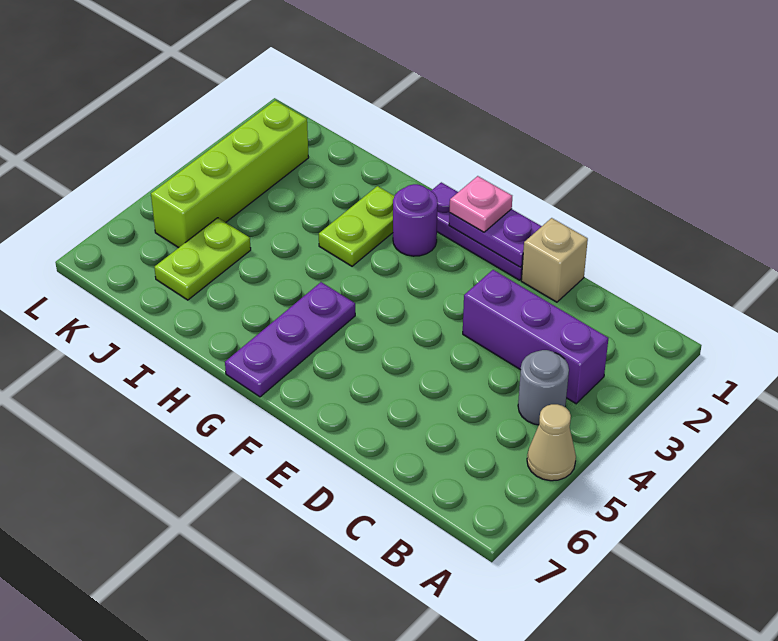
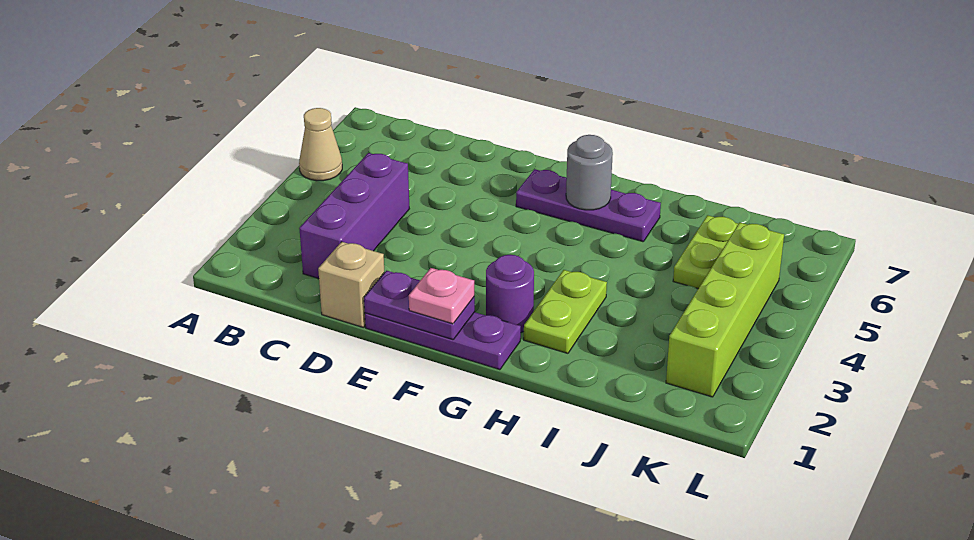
purple brick B3:D3 level 1 -> purple brick C2:C4 level 1
grey round brick B4 level 1 -> grey round brick G6 level 2
purple plate G5:G7 level 1 -> purple plate F6:H6 level 1

